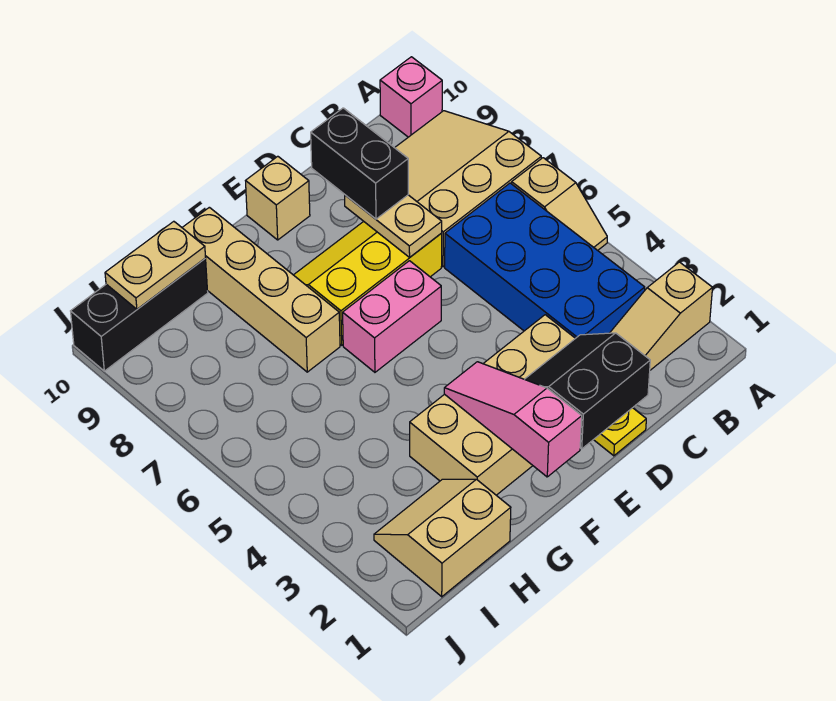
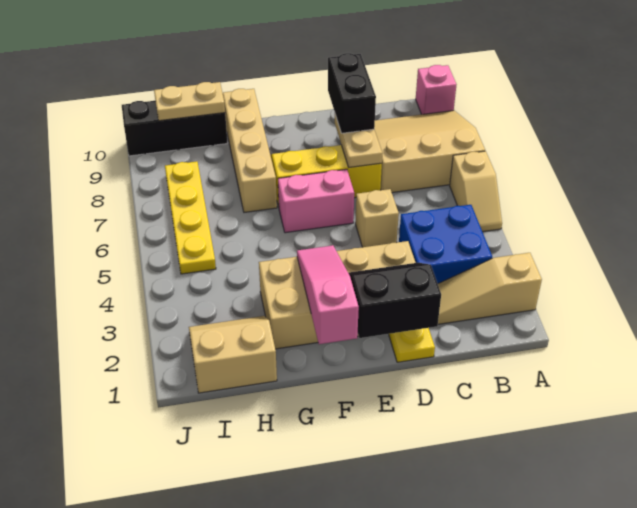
blue brick B3:C6 level 1 -> blue brick B3:C4 level 1
tan brick E10 level 1 -> tan brick D5 level 1
none -> yellow plate I5:I8 level 1

